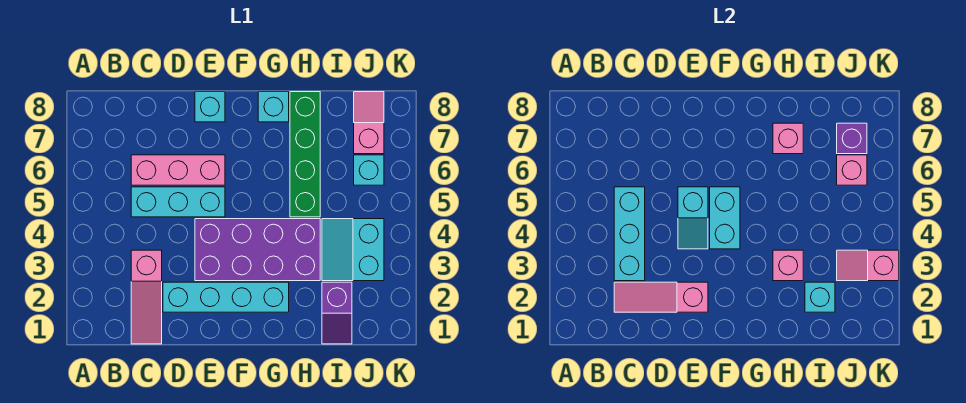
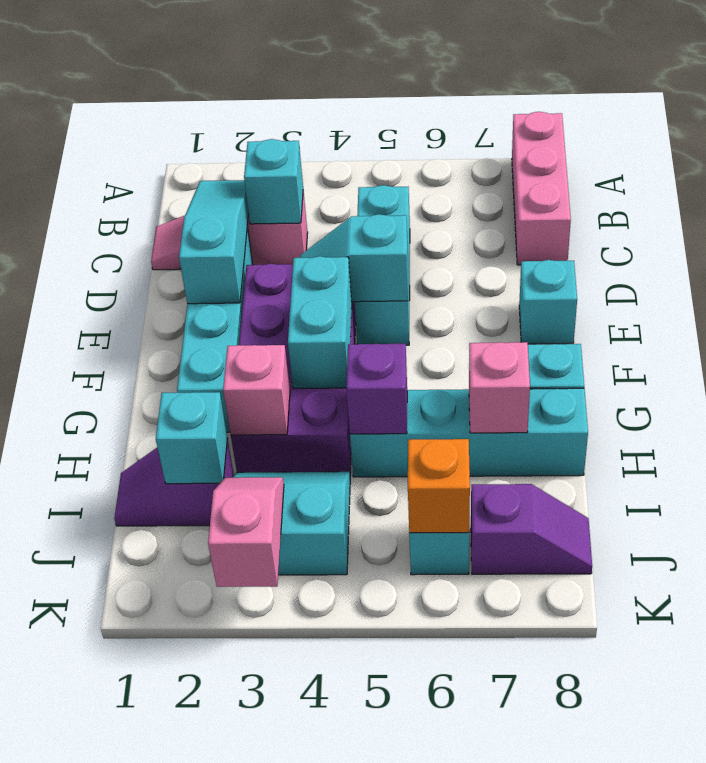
pink slope C2:E2 level 2 top E -> cyan slope C2:E2 level 2 top E
cyan brick C3:C5 level 2 -> cyan brick C3 level 2
pink brick C6:E6 level 1 -> pink brick A8:C8 level 1
cyan brick F4:F5 level 2 -> cyan brick F4:G4 level 2
green brick H5:H8 level 1 -> cyan brick H5:H8 level 1
pink brick J6 level 2 -> orange brick J6 level 2
pink slope J7:J8 level 1 top 7 -> purple slope J7:J8 level 1 top 7
purple brick J7 level 2 -> purple brick H5 level 2

